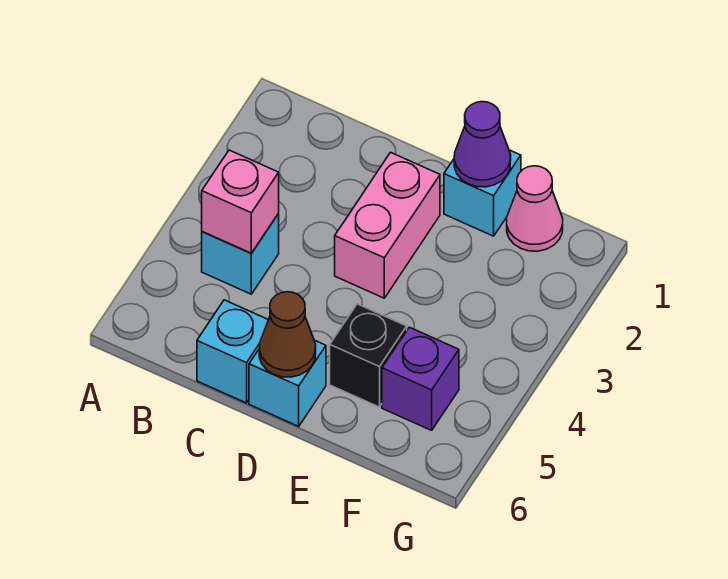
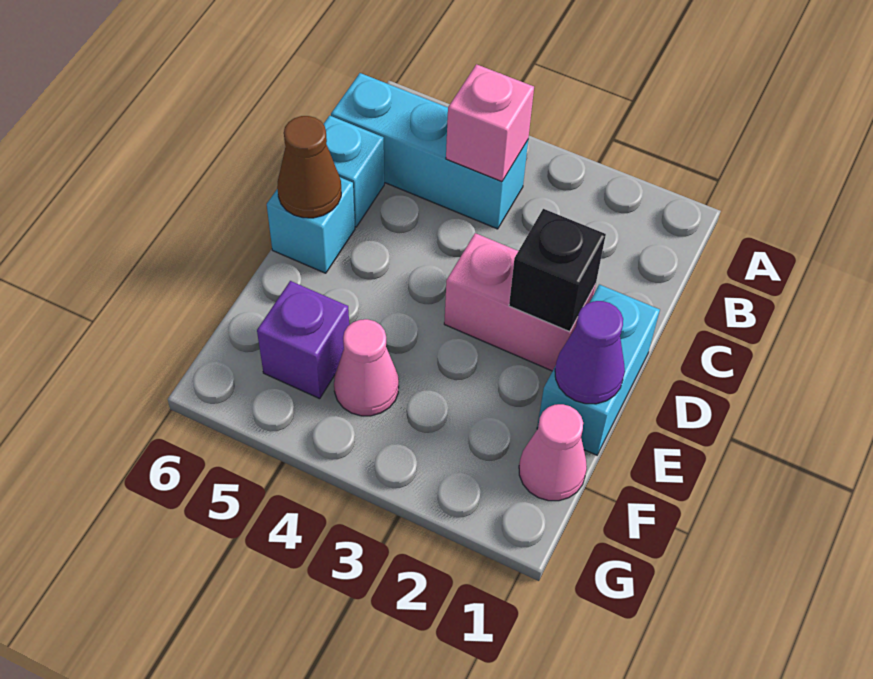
cyan brick B4 level 1 -> cyan brick B4:B6 level 1
cyan brick E1 level 1 -> cyan brick D1:E1 level 1
black brick E5 level 1 -> black brick D2 level 2
none -> pink cone F4 level 1

